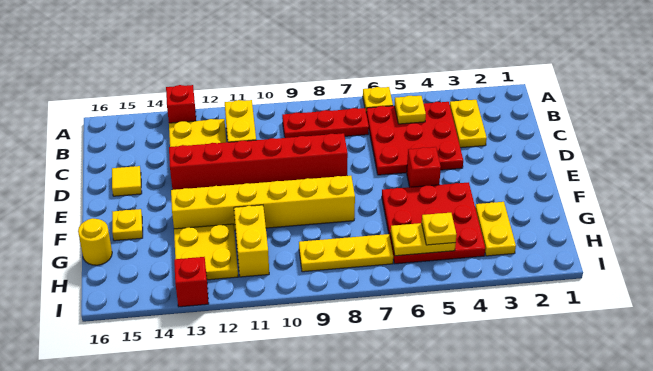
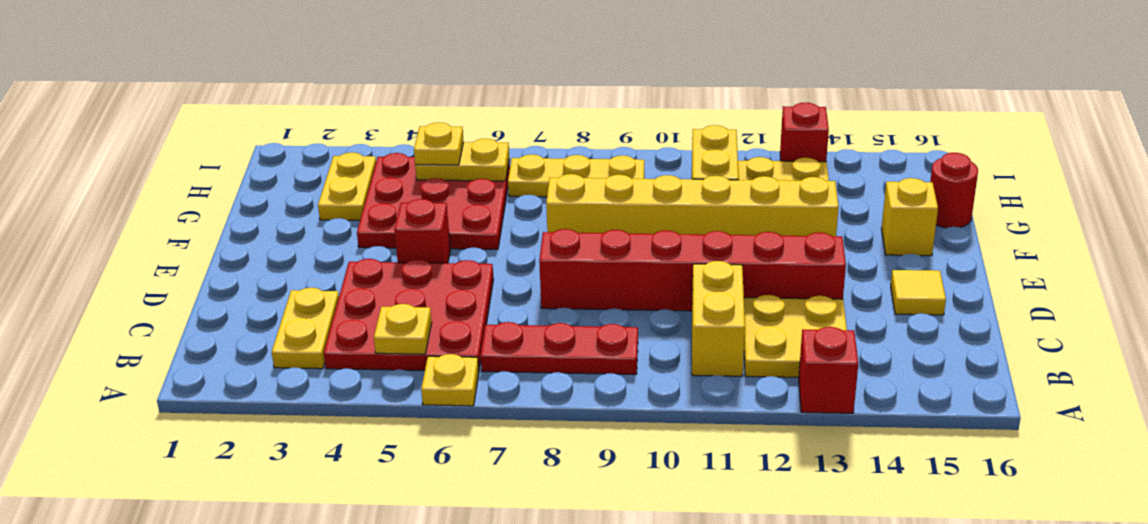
yellow plate F15 level 1 -> yellow brick F15 level 1
yellow round brick G16 level 1 -> red round brick G16 level 1

